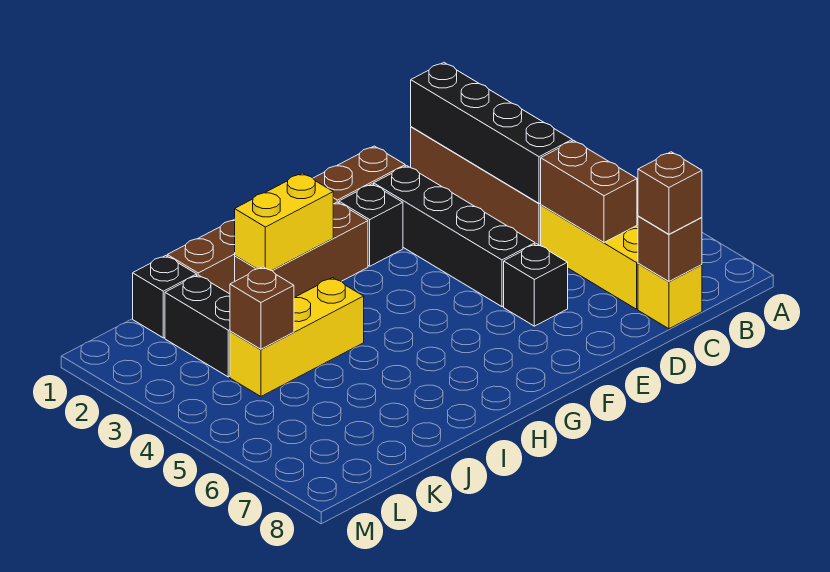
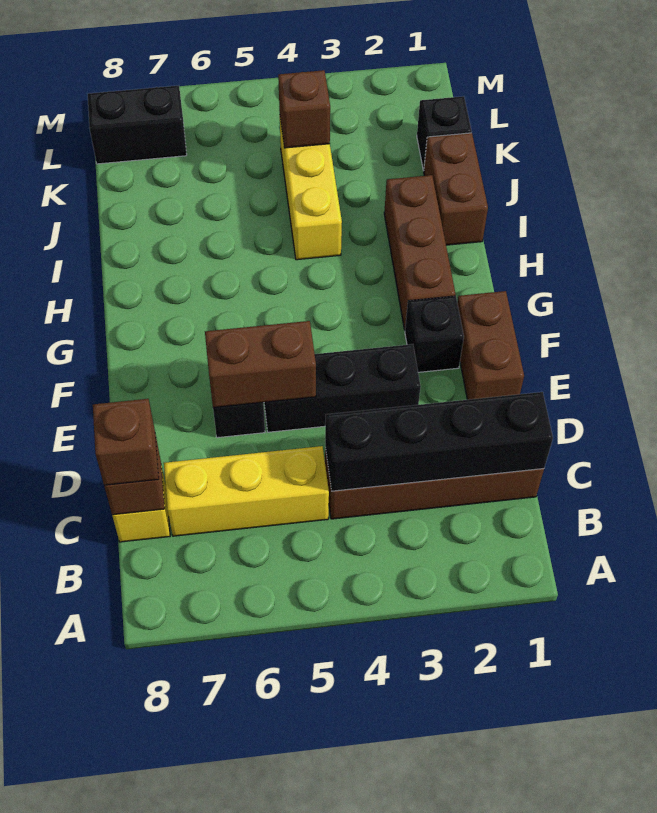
brown brick C5:C6 level 2 -> brown brick E5:E6 level 2
black brick E2:E5 level 1 -> black brick E3:E5 level 1
yellow brick H2:I2 level 2 -> none
black brick K2:K3 level 1 -> black brick L7:L8 level 1

